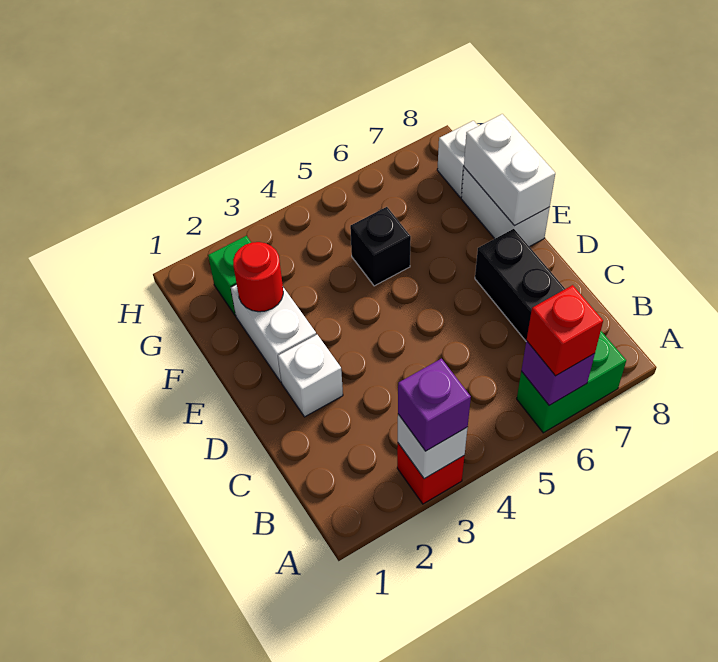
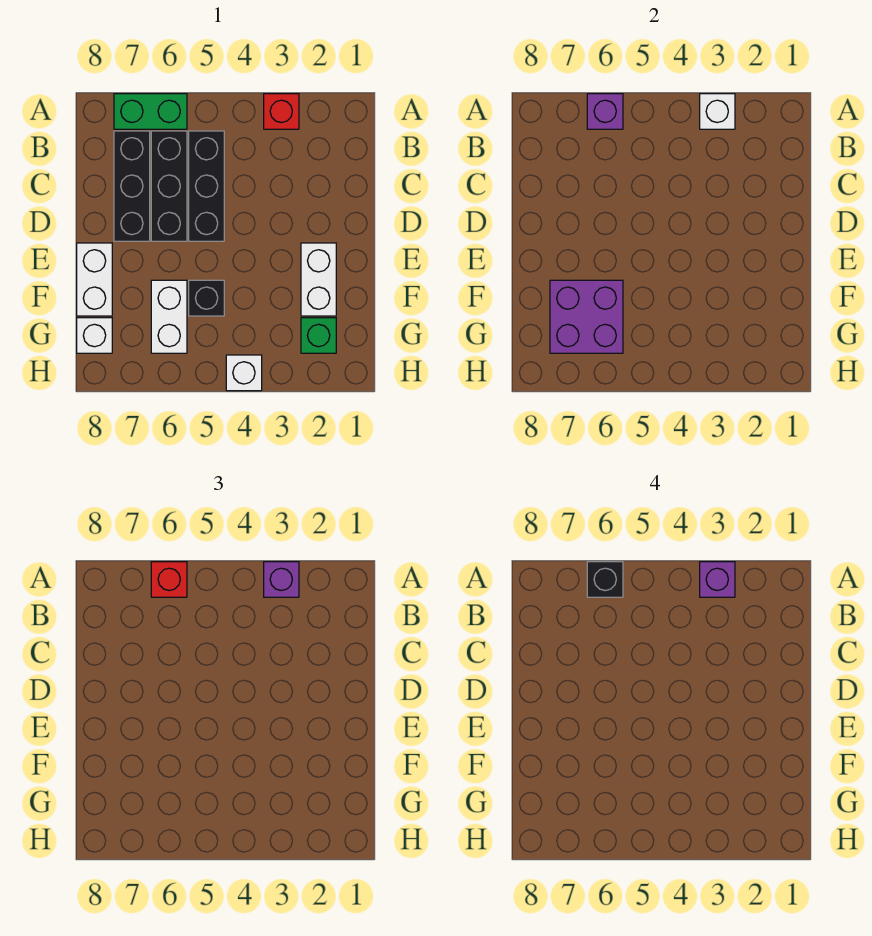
none -> purple brick A3 level 4
none -> black brick A6 level 4
none -> black brick B5:D5 level 1
none -> black brick B6:D6 level 1
white brick D2 level 1 -> white brick H4 level 1
white brick E8:F8 level 2 -> white brick F6:G6 level 1
red round brick F2 level 2 -> none
none -> purple brick F6:G7 level 2

